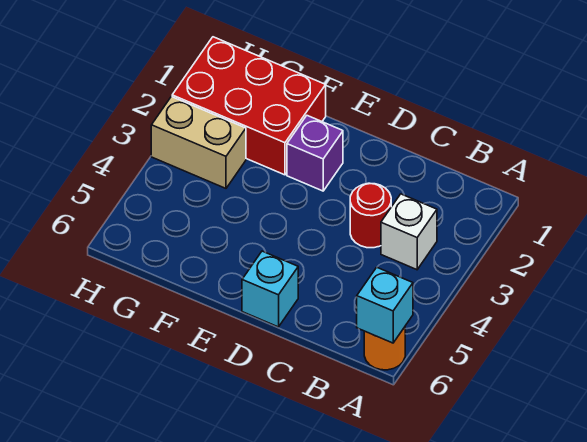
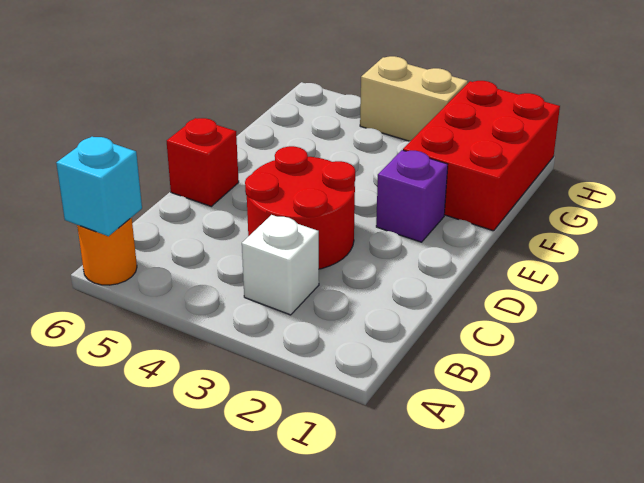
red round brick C3 level 1 -> red round brick C3:D4 level 1
cyan brick D6 level 1 -> red brick D6 level 1
tan brick G3:H3 level 1 -> tan brick H3:H4 level 1

